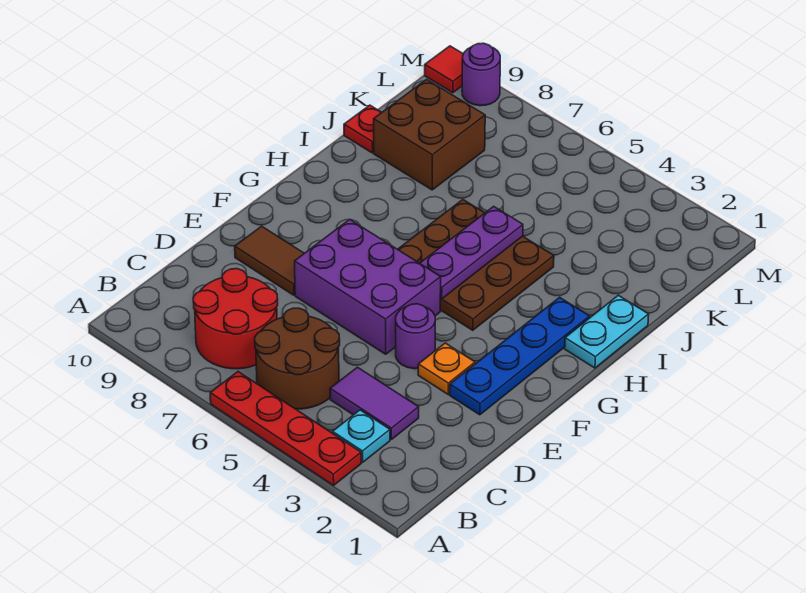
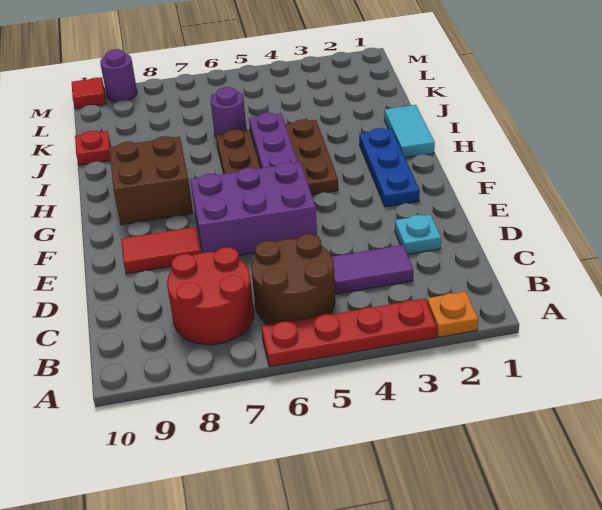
cyan plate B3 level 1 -> cyan plate D2 level 1
blue plate E2:H2 level 1 -> blue plate F2:H2 level 1
orange plate E3 level 1 -> orange plate A2 level 1
purple round brick E4 level 1 -> purple round brick J6 level 1
brown tile E8:E9 level 1 -> red tile E8:E9 level 1
cyan plate H1:I1 level 1 -> cyan tile H1:I1 level 1
brown brick J8:K9 level 1 -> brown brick G8:H9 level 1

